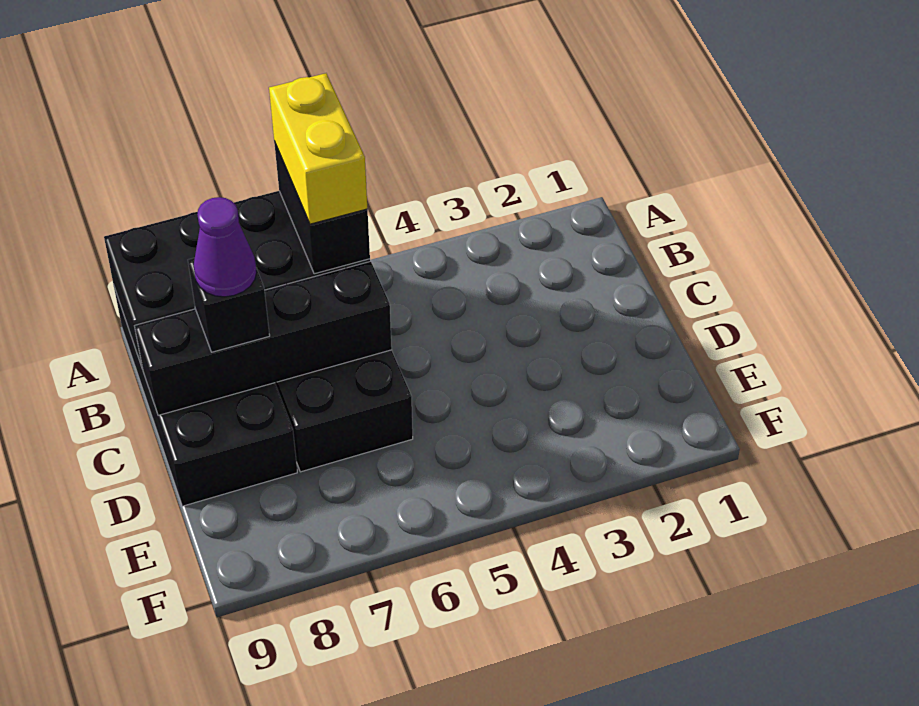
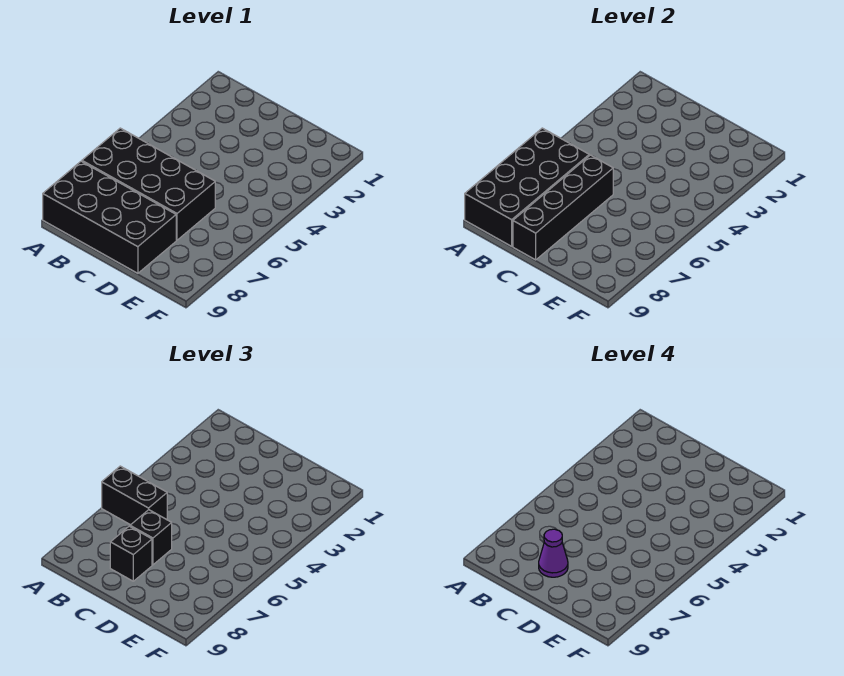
yellow brick A6:B6 level 4 -> none
none -> black brick C7 level 3

